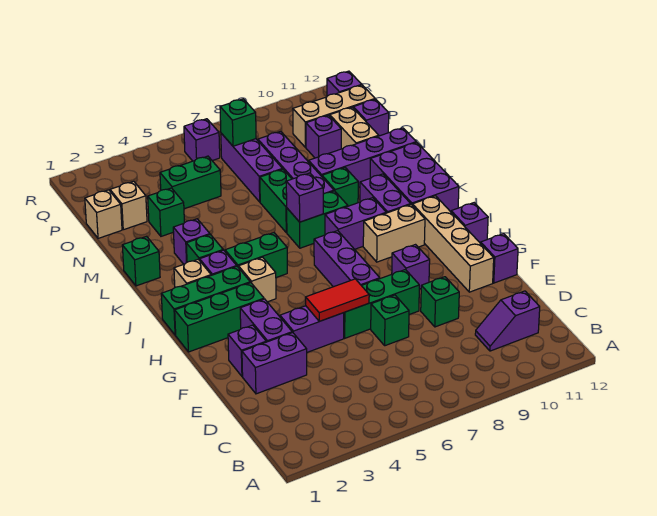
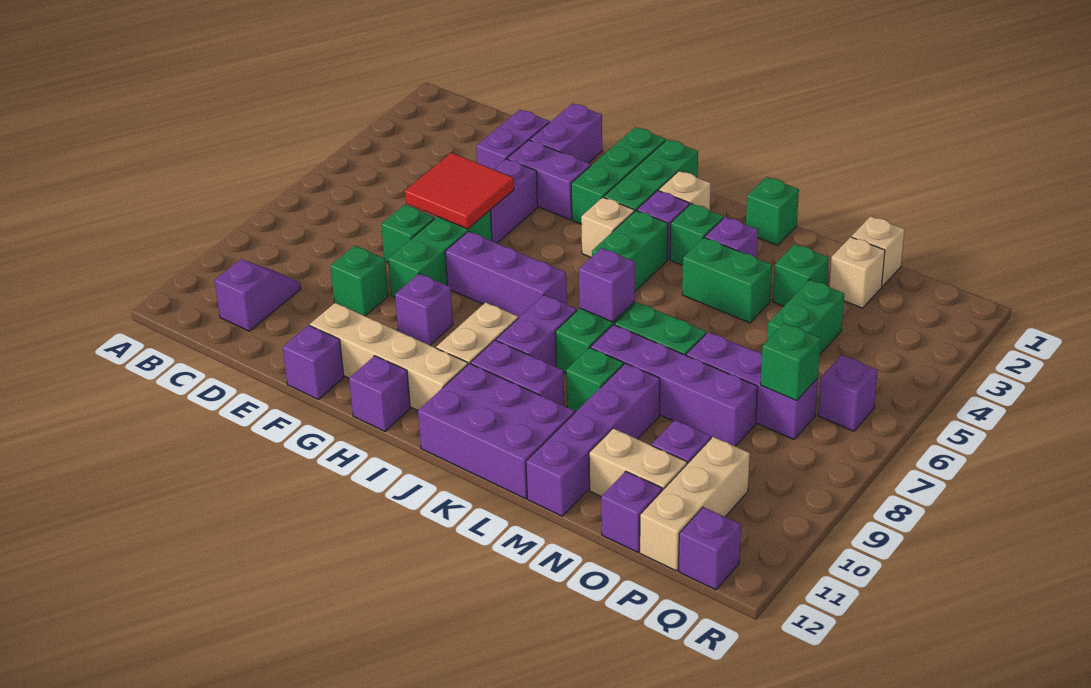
purple brick F2 level 1 -> purple brick F1:F2 level 1
red tile F5:F6 level 2 -> red tile E5:F6 level 2
none -> green brick L4:M4 level 1

